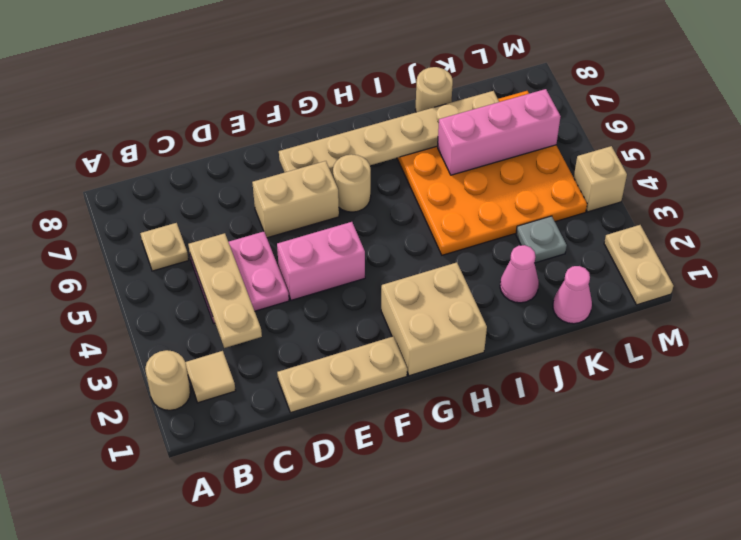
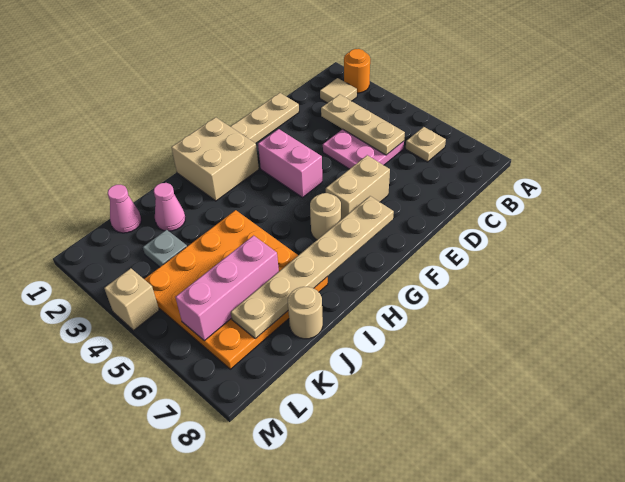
tan round brick A2 level 1 -> orange round brick A2 level 1
pink brick E4:F4 level 1 -> pink brick F3:F4 level 1
tan plate M1:M2 level 1 -> none

